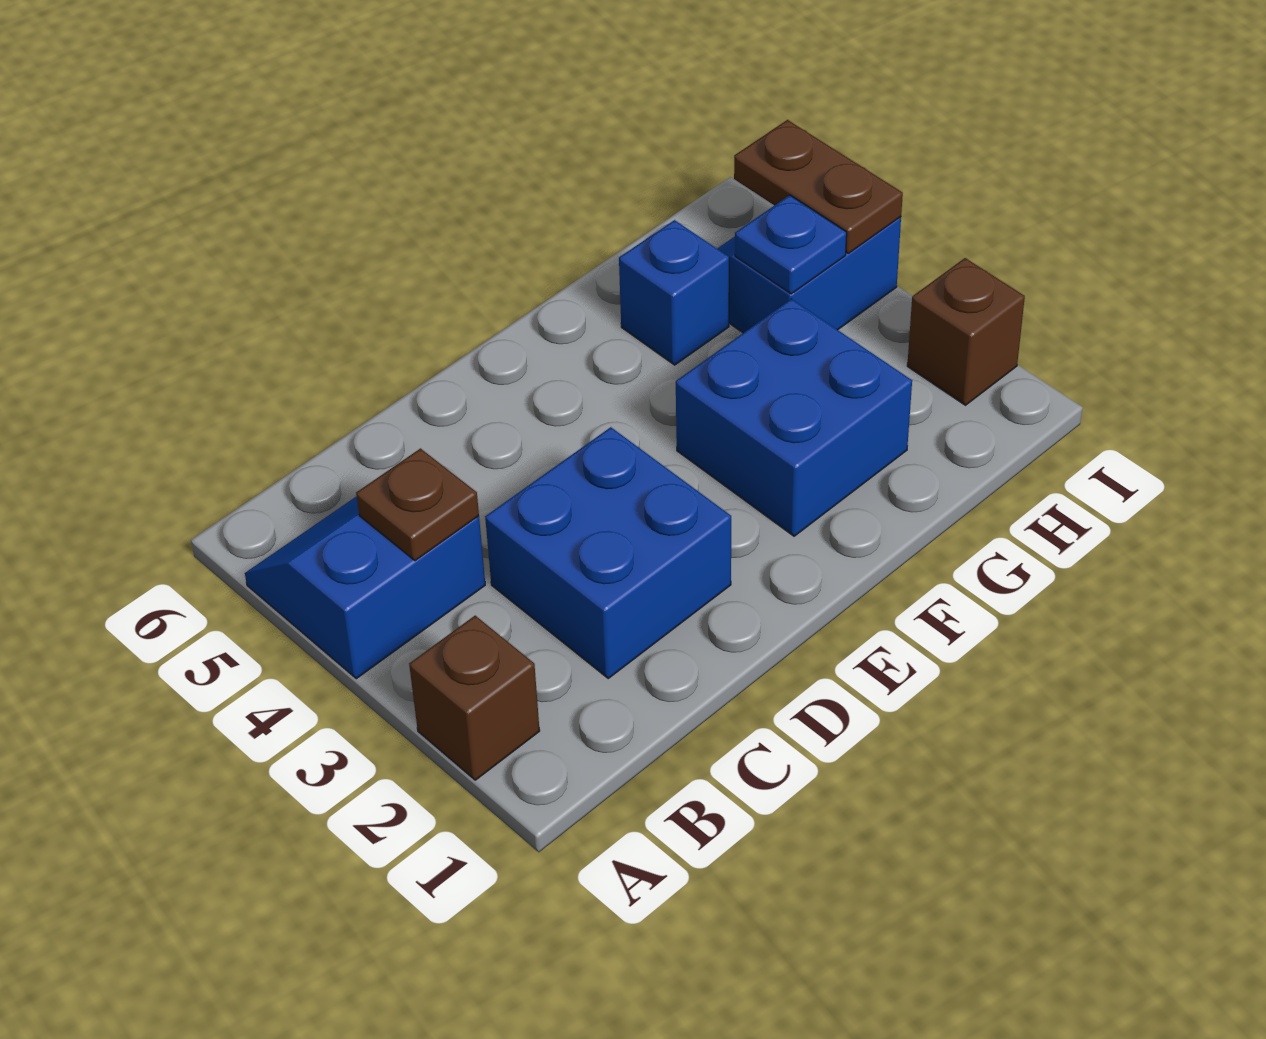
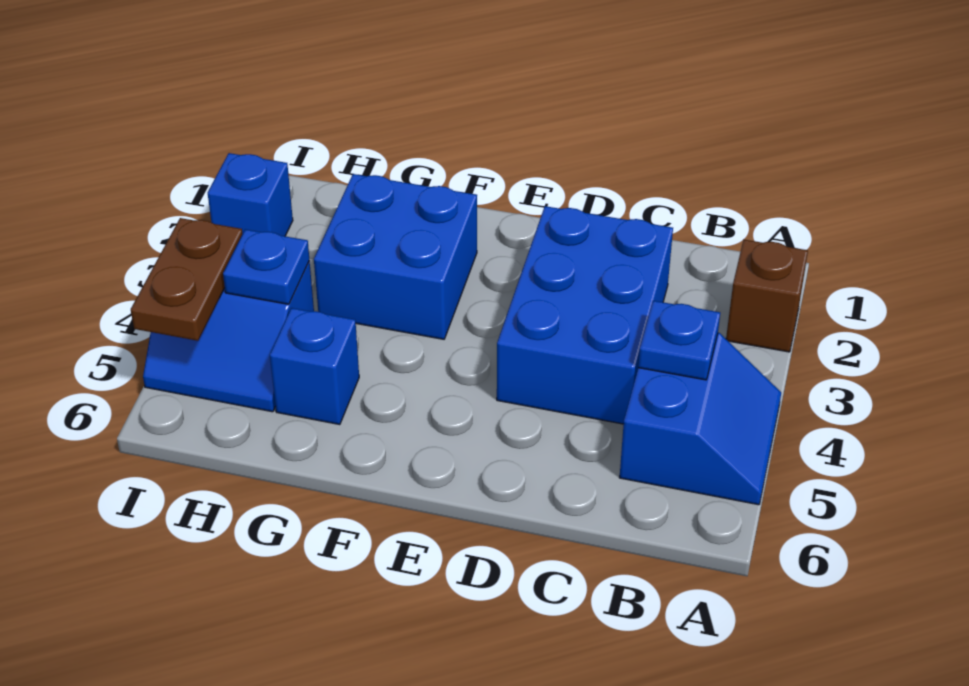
blue slope A4:B5 level 1 top 4 -> blue slope A4:B5 level 1 top B
brown plate B4 level 2 -> blue plate B4 level 2
blue brick C2:D3 level 1 -> blue brick C2:D4 level 1
brown brick I2 level 1 -> blue brick I2 level 1

